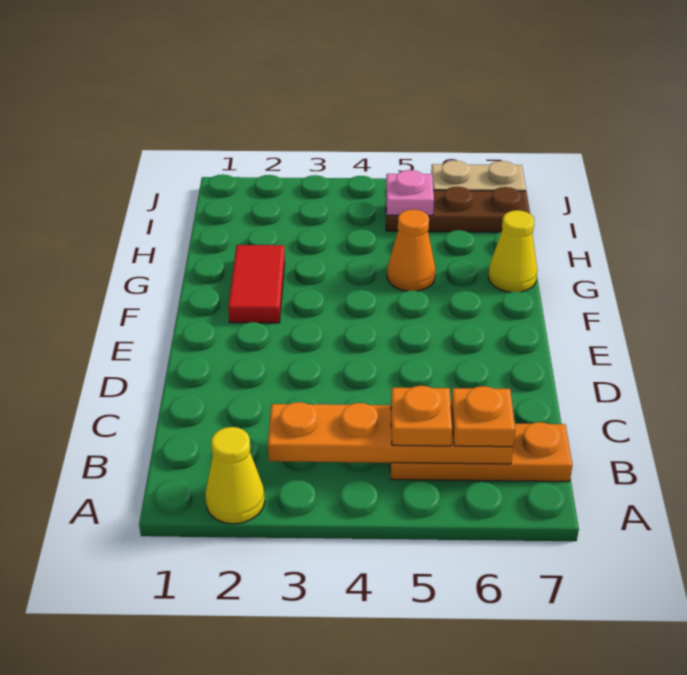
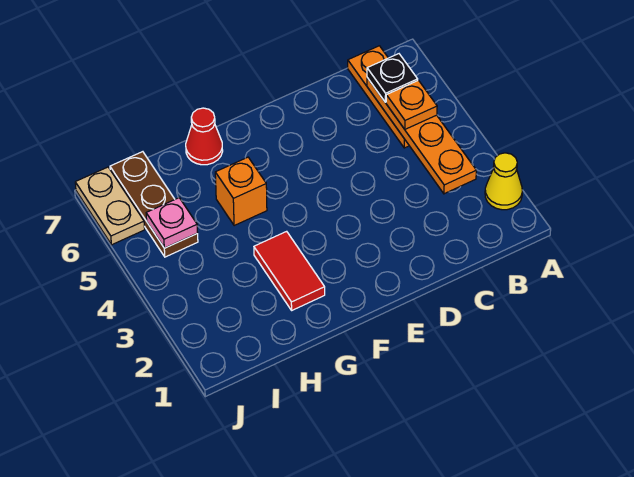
orange plate B6 level 3 -> black plate B6 level 3
red tile F2:G2 level 1 -> red tile G2:G3 level 1
orange cone G5 level 1 -> orange brick G5 level 1
yellow cone G7 level 1 -> red cone G7 level 1

